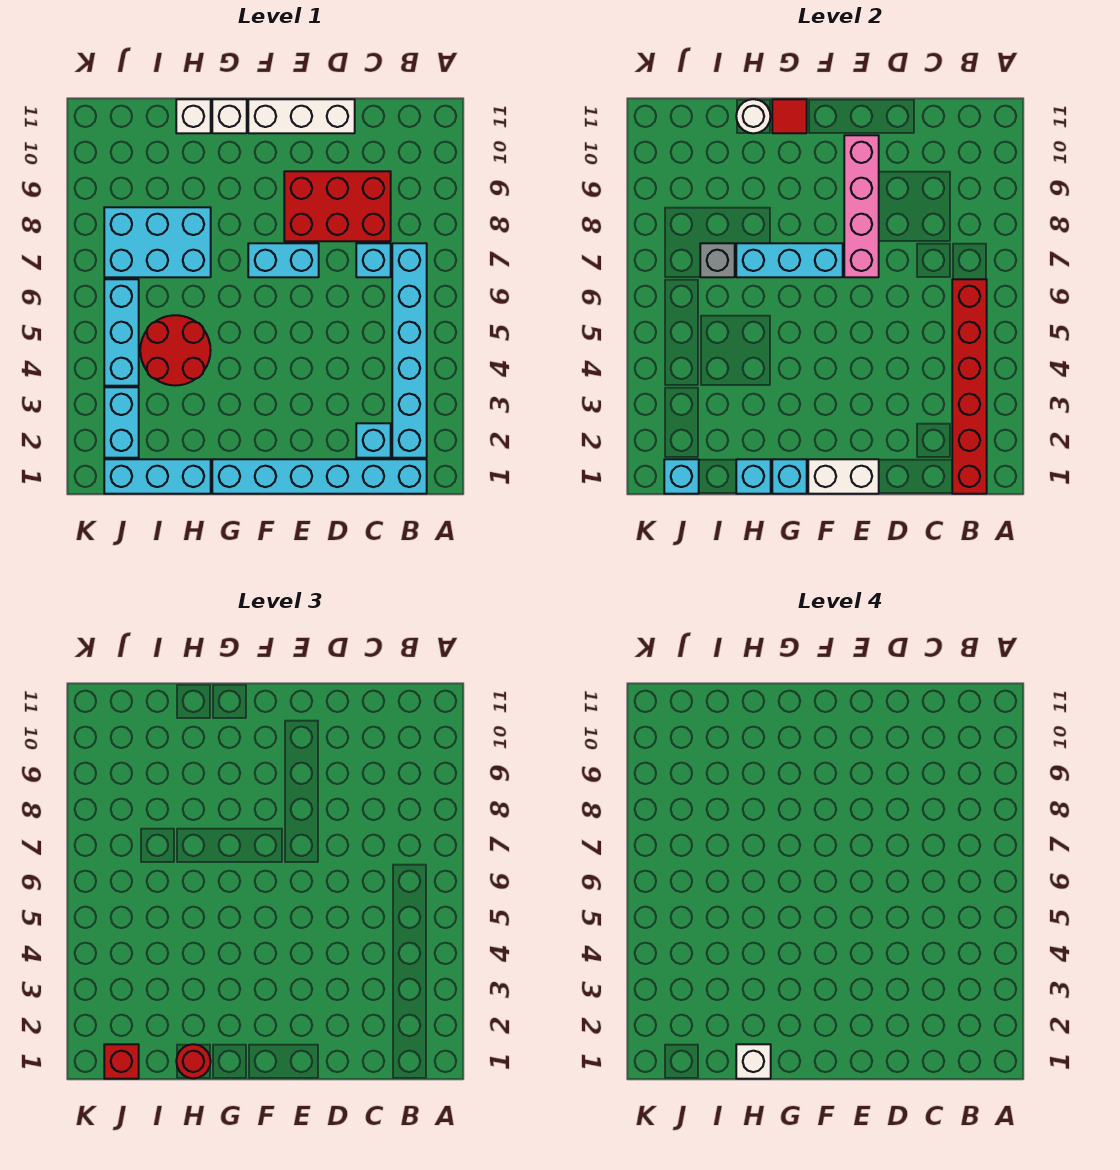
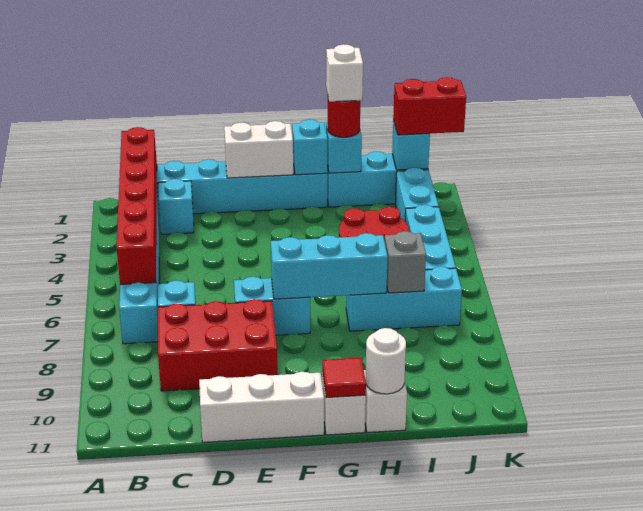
pink brick E7:E10 level 2 -> none
cyan brick H7:J8 level 1 -> cyan brick H7:J7 level 1
red brick J1 level 3 -> red brick J1:K1 level 3

